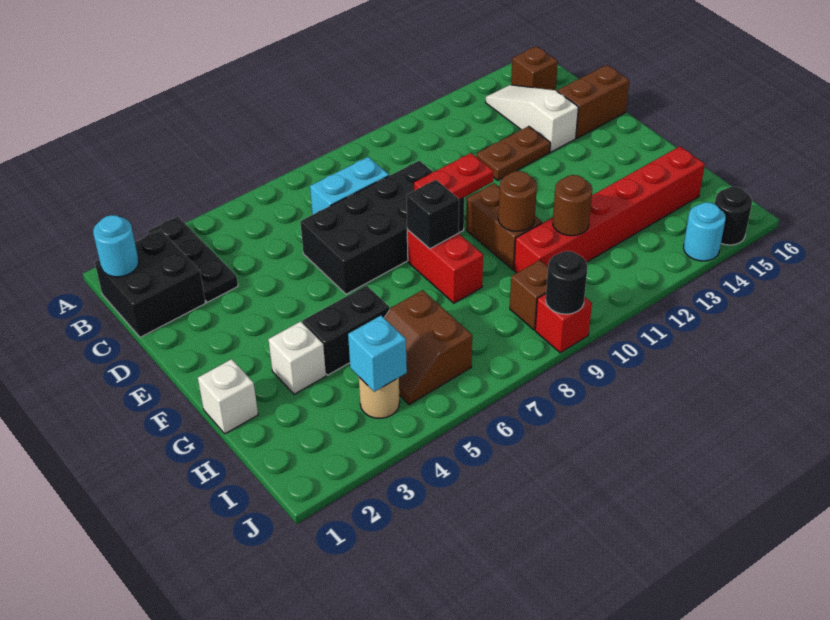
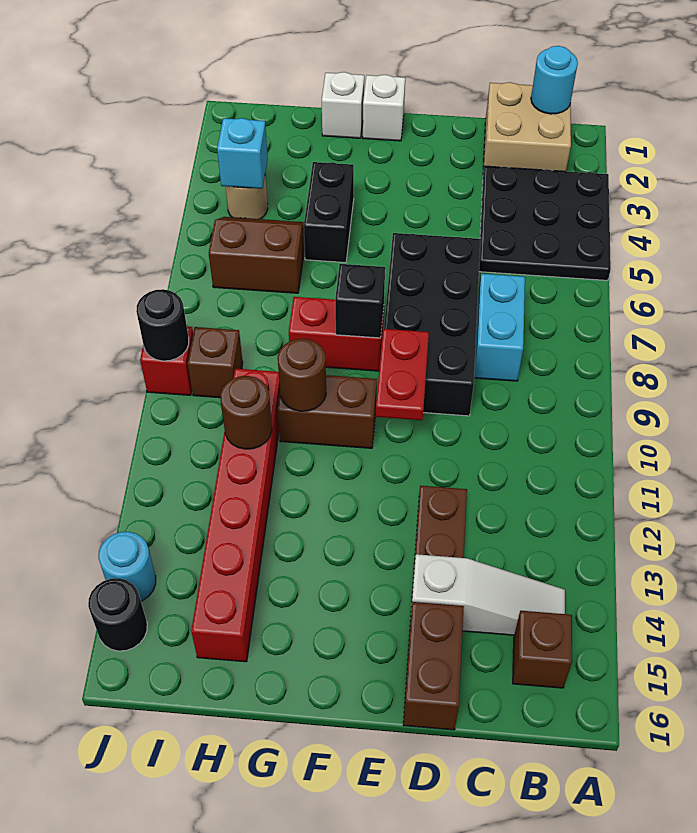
black plate A3:C3 level 1 -> black plate A3:C5 level 1
black brick B1:C2 level 1 -> tan brick B1:C2 level 1
white brick G3 level 1 -> white brick F1 level 1

